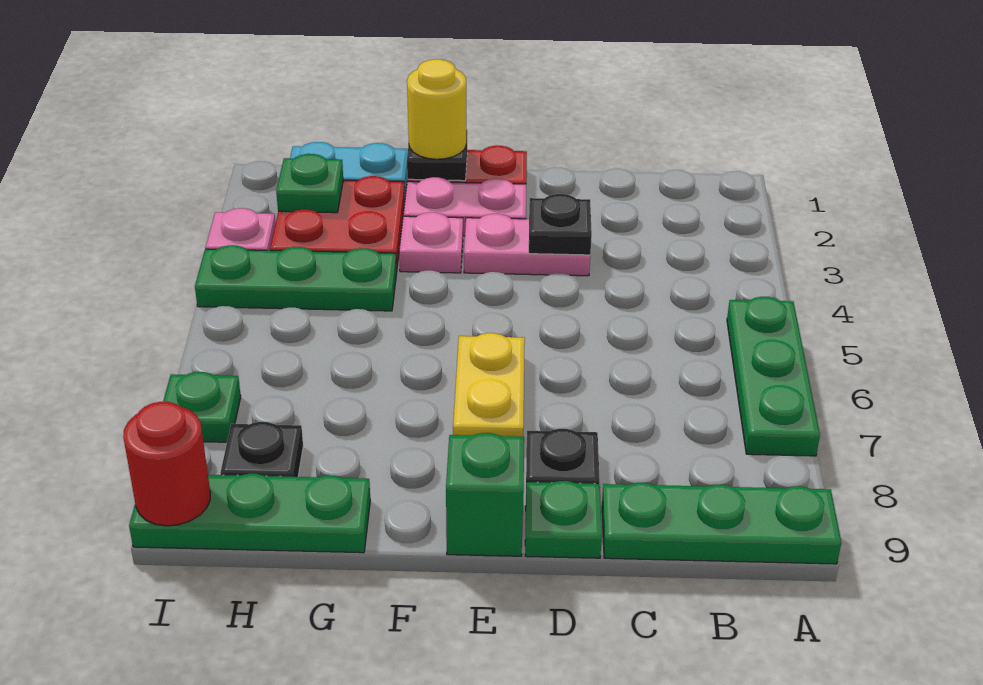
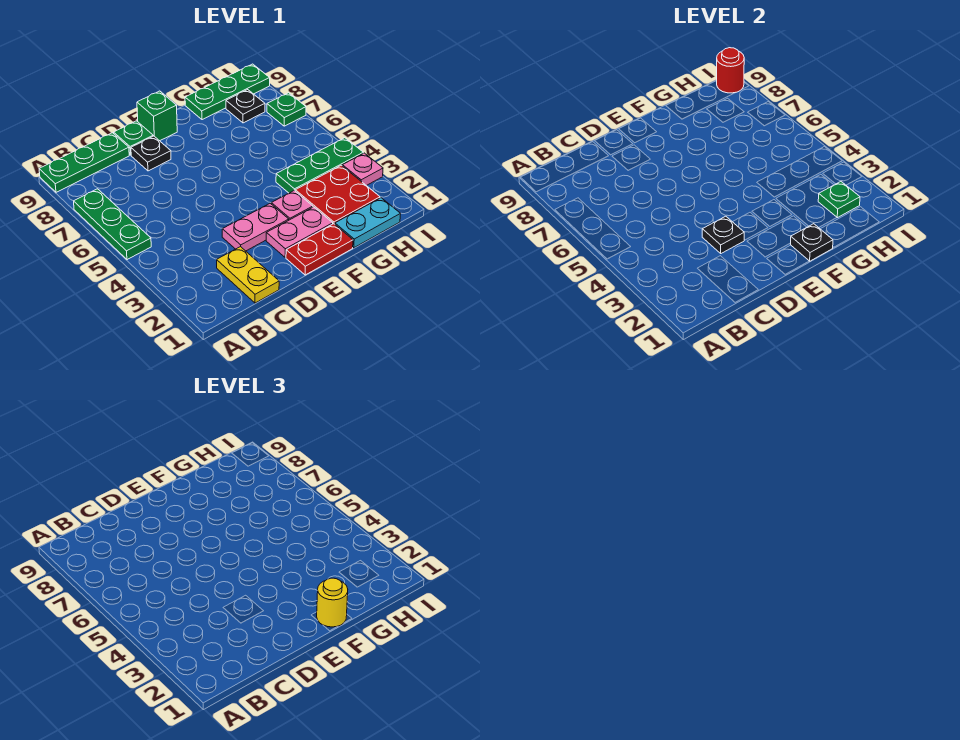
yellow plate E6:E7 level 1 -> yellow plate C1:C2 level 1

